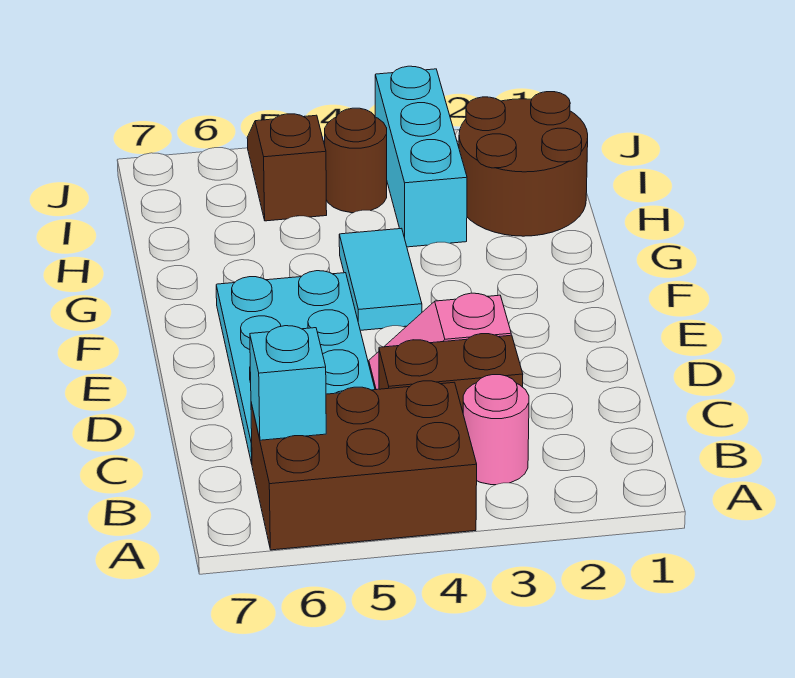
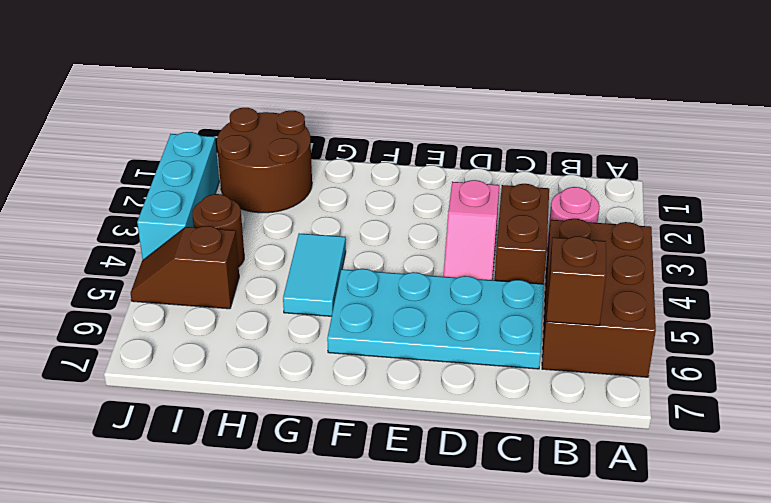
cyan brick B6 level 2 -> brown brick B6 level 2
cyan tile F4:G4 level 1 -> cyan tile G4:G5 level 1
cyan brick H3:J3 level 1 -> cyan brick J2:J4 level 1

